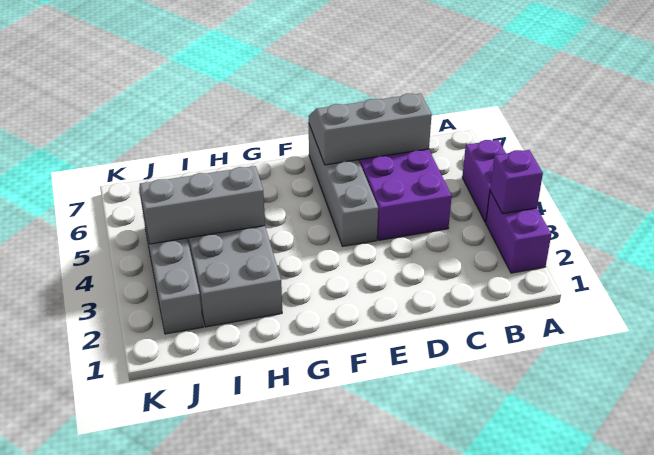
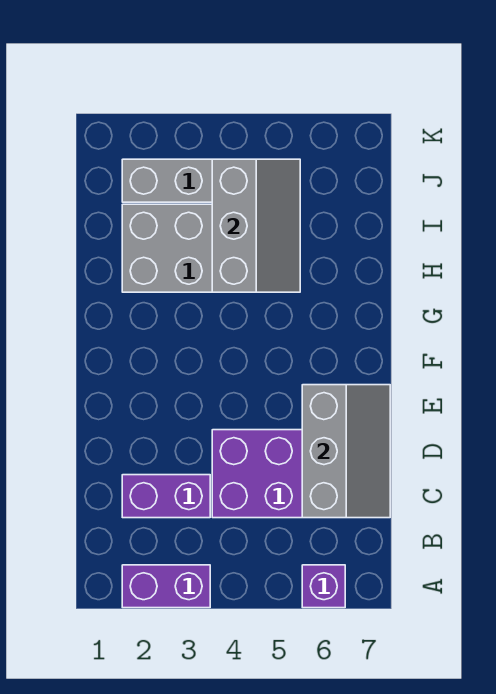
purple brick A3 level 2 -> purple brick A6 level 1
purple brick A4:A5 level 1 -> purple brick C2:C3 level 1
grey brick E4:E7 level 1 -> none

